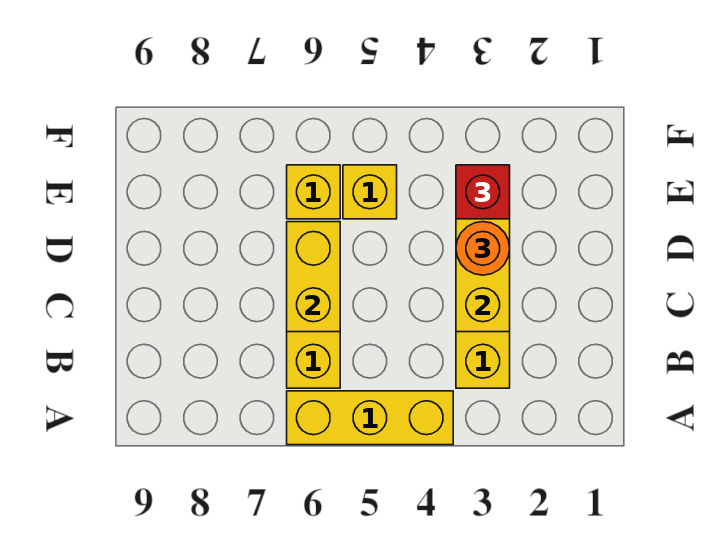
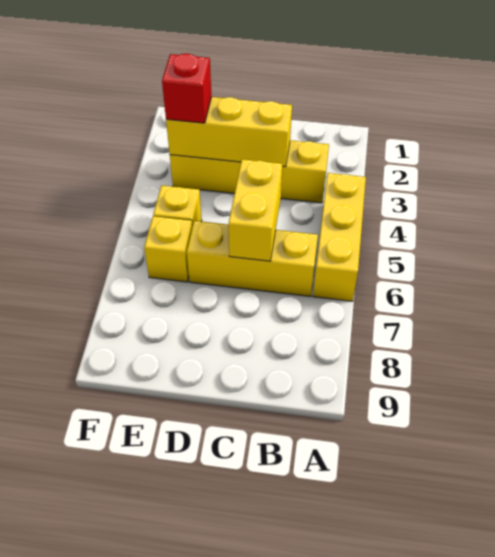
yellow brick C6:D6 level 2 -> yellow brick C5:C6 level 2
orange round brick D3 level 3 -> none

